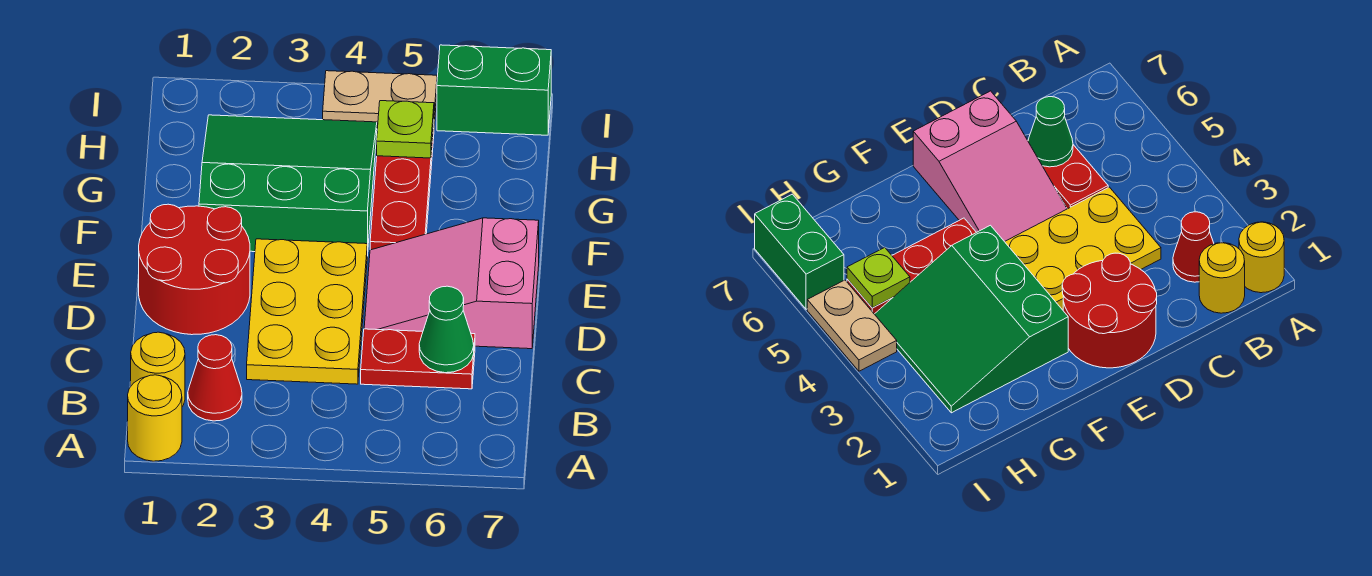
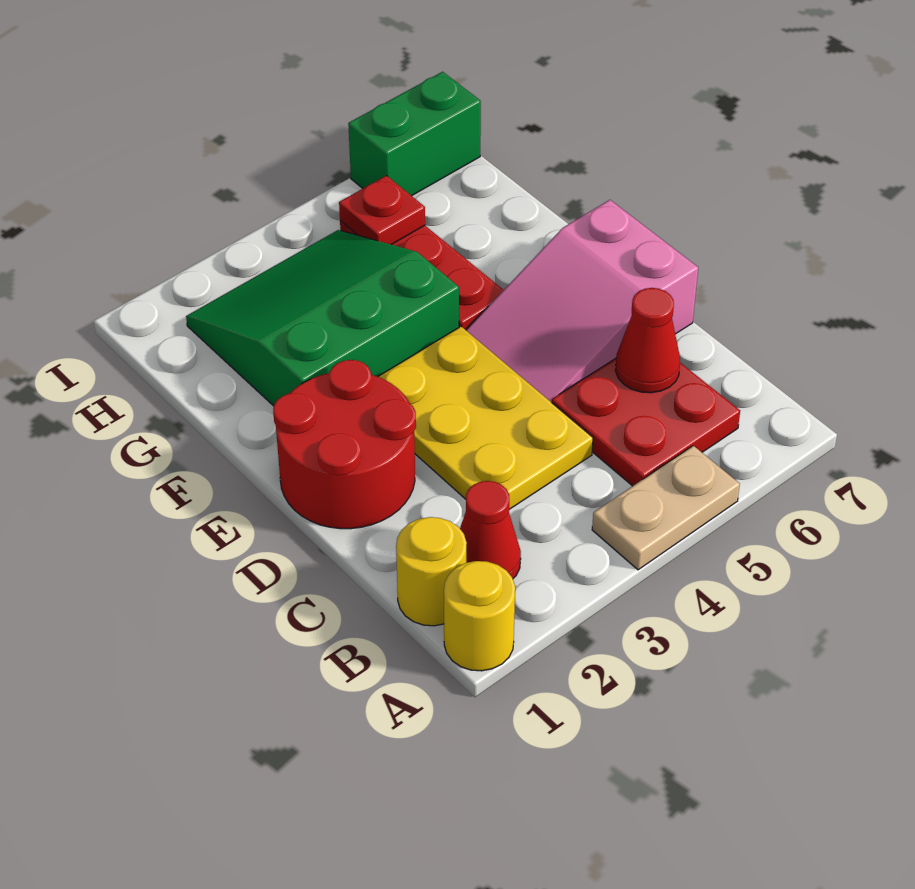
red plate C5:C6 level 1 -> red plate B5:C6 level 1
green cone C6 level 2 -> red cone C6 level 2
lime plate H5 level 2 -> red plate H5 level 2
tan plate I4:I5 level 1 -> tan plate A4:A5 level 1

